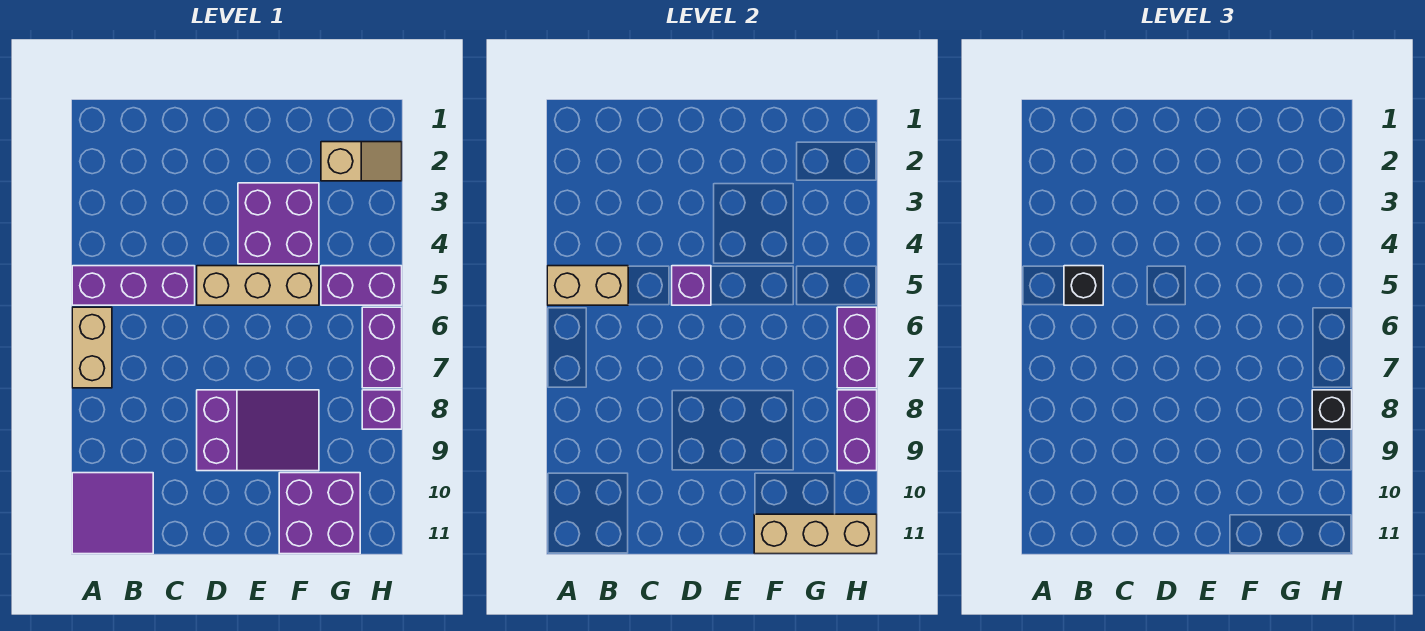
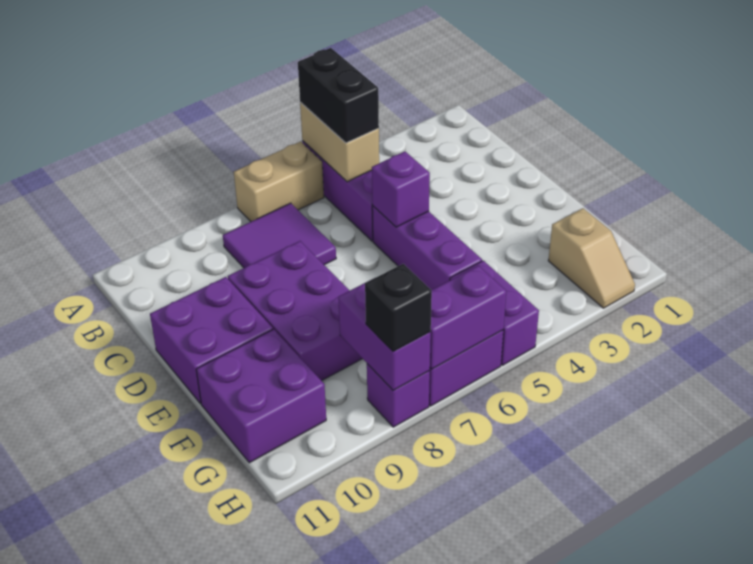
purple tile A10:B11 level 1 -> purple tile B7:C8 level 1
black brick B5 level 3 -> black brick A5:B5 level 3
tan brick D5:F5 level 1 -> purple brick D5:F5 level 1
purple slope D8:F9 level 1 top D -> purple brick D8:F9 level 1
purple brick E3:F4 level 1 -> purple brick D10:E11 level 1
tan brick F11:H11 level 2 -> none
purple brick H8:H9 level 2 -> purple brick G8:H8 level 2

